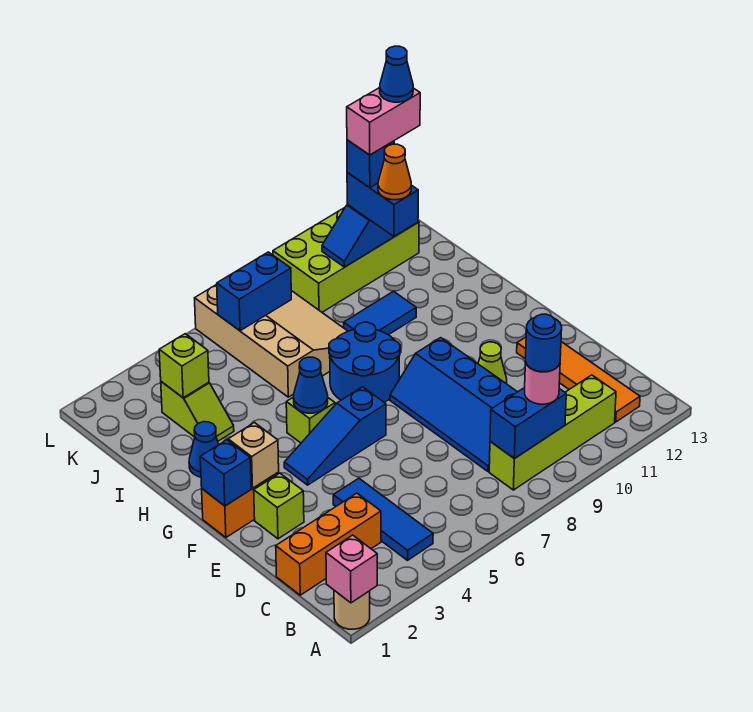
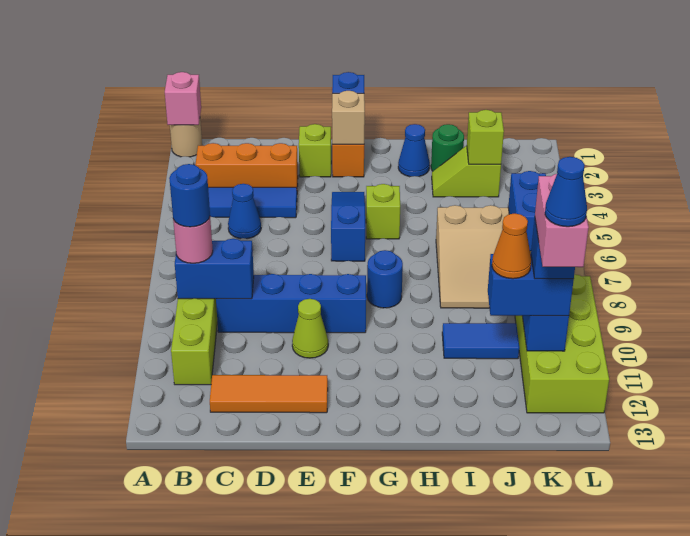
blue brick B8:B9 level 2 -> blue brick B9:C9 level 2
orange tile B12:E12 level 1 -> orange tile C12:E12 level 1
orange brick C1:C3 level 1 -> orange brick B3:D3 level 1
blue cone G5 level 2 -> blue cone C5 level 1
blue round brick G7:H8 level 1 -> blue round brick G8 level 1
none -> green round brick I2 level 1
blue tile I9:I10 level 1 -> blue tile I10:J10 level 1

